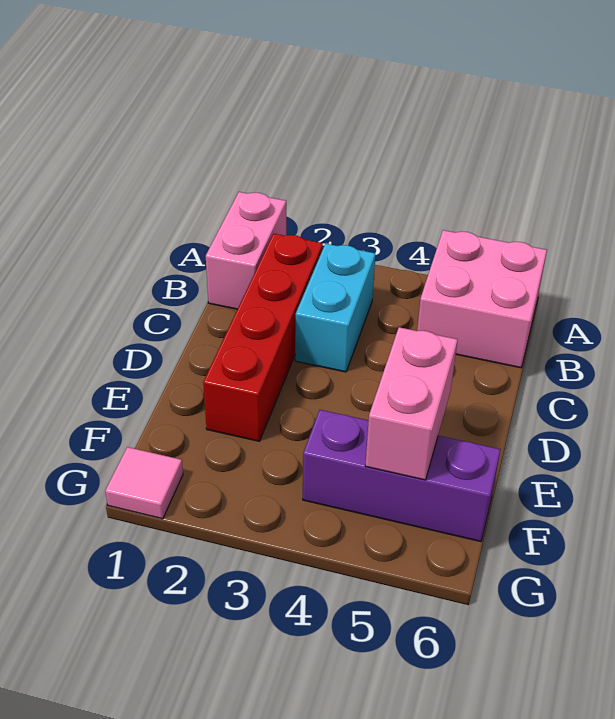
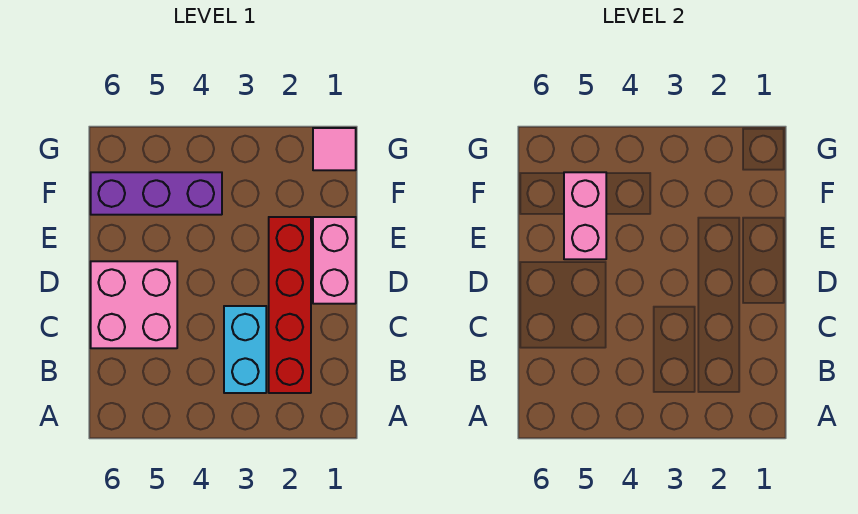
pink brick A1:B1 level 1 -> pink brick D1:E1 level 1
pink brick A5:B6 level 1 -> pink brick C5:D6 level 1

